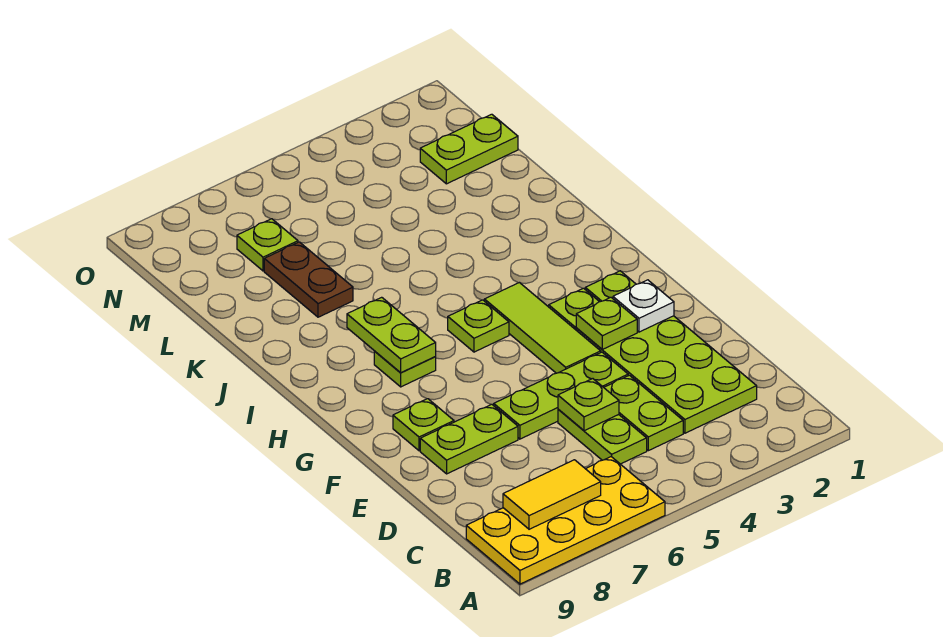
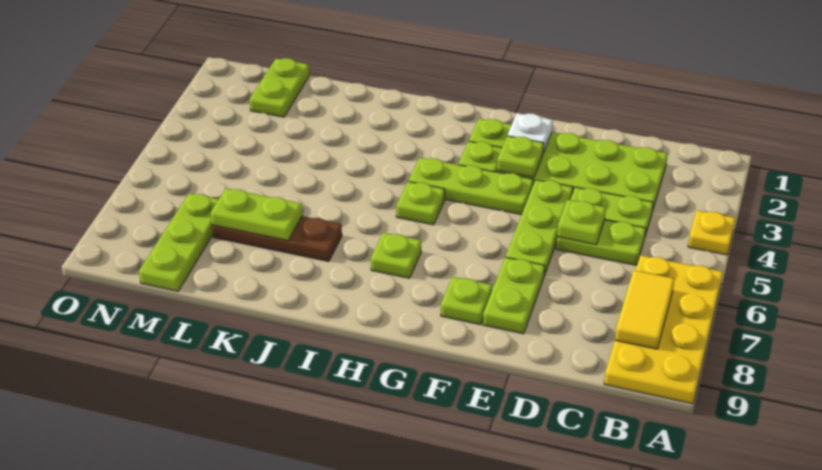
none -> yellow plate A4 level 1
lime tile F4:H4 level 1 -> lime plate F4:H4 level 1
lime plate H7:I7 level 2 -> lime plate K7:L7 level 2
brown plate K7:L7 level 1 -> brown plate J7:L7 level 1
lime plate M7 level 1 -> lime plate M7:M9 level 1

